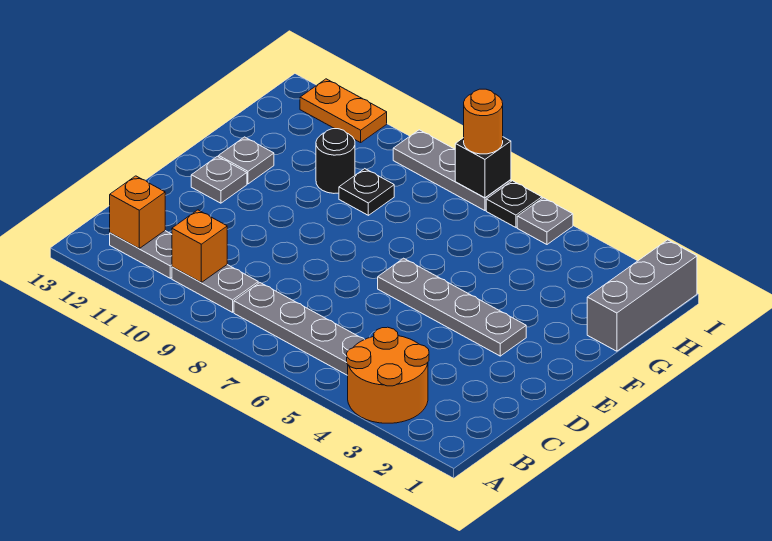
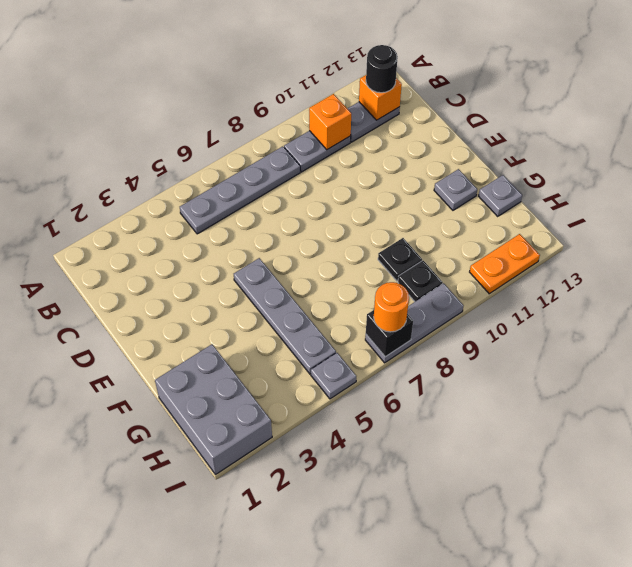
orange round brick A3:B4 level 1 -> none
grey plate E3:E6 level 1 -> grey plate E5:H5 level 1
grey plate E12 level 1 -> grey plate G13 level 1
grey brick G1:I1 level 1 -> grey brick G1:I2 level 1
black round brick G10 level 1 -> black round brick B12 level 3
black plate I6 level 1 -> black plate H9 level 1

